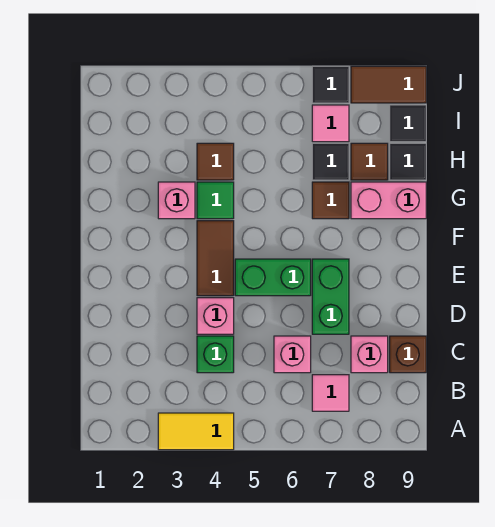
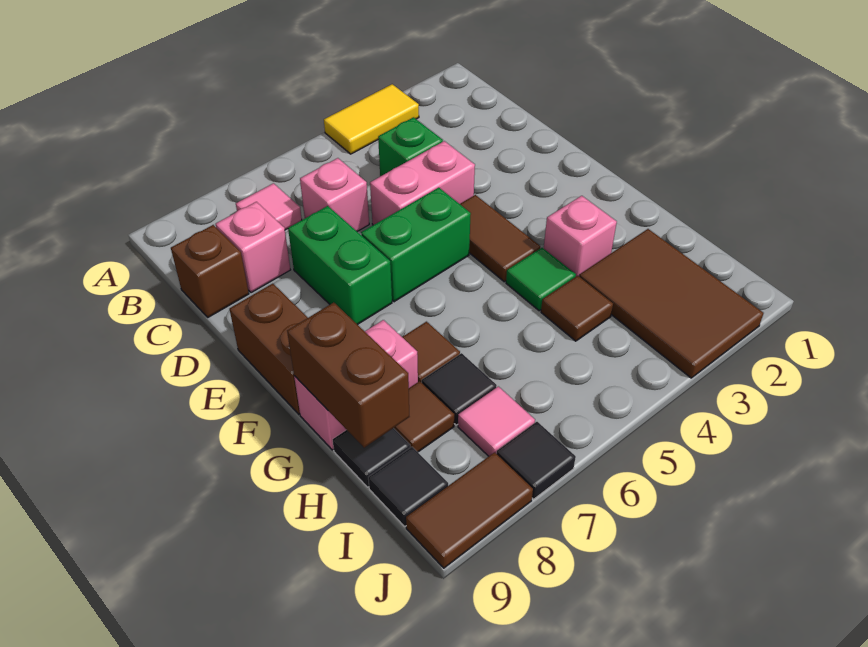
pink brick D4 level 1 -> pink brick D4:D5 level 1
none -> brown brick E9:F9 level 1
none -> brown brick G9:H9 level 2
none -> brown tile H2:J3 level 1

